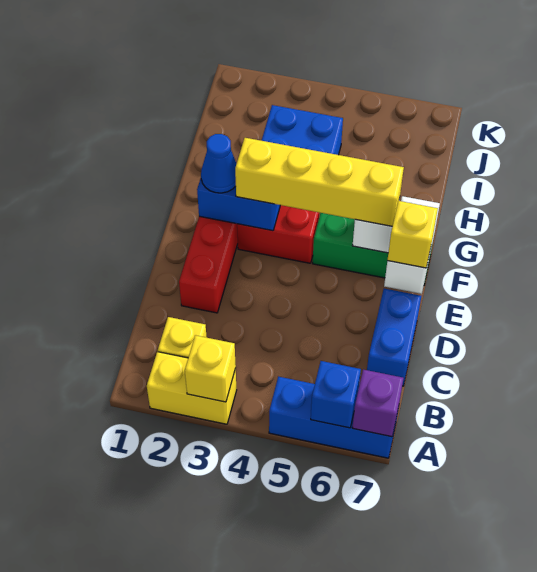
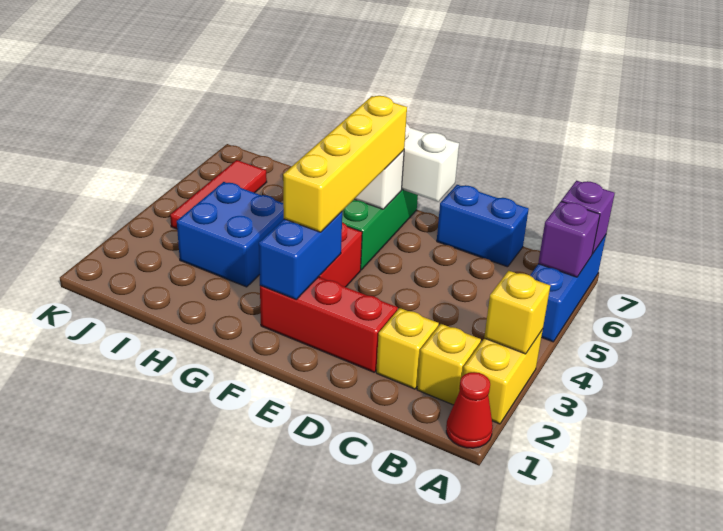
none -> red cone A1 level 1
blue brick A6 level 2 -> purple brick A6 level 2
yellow brick E7 level 3 -> yellow brick C2 level 1
blue cone F2 level 3 -> none
none -> red tile J4:J6 level 1

